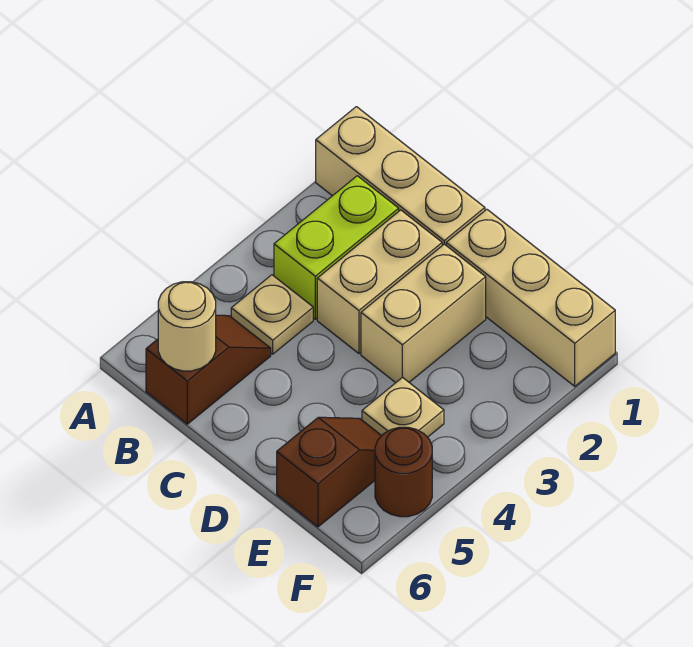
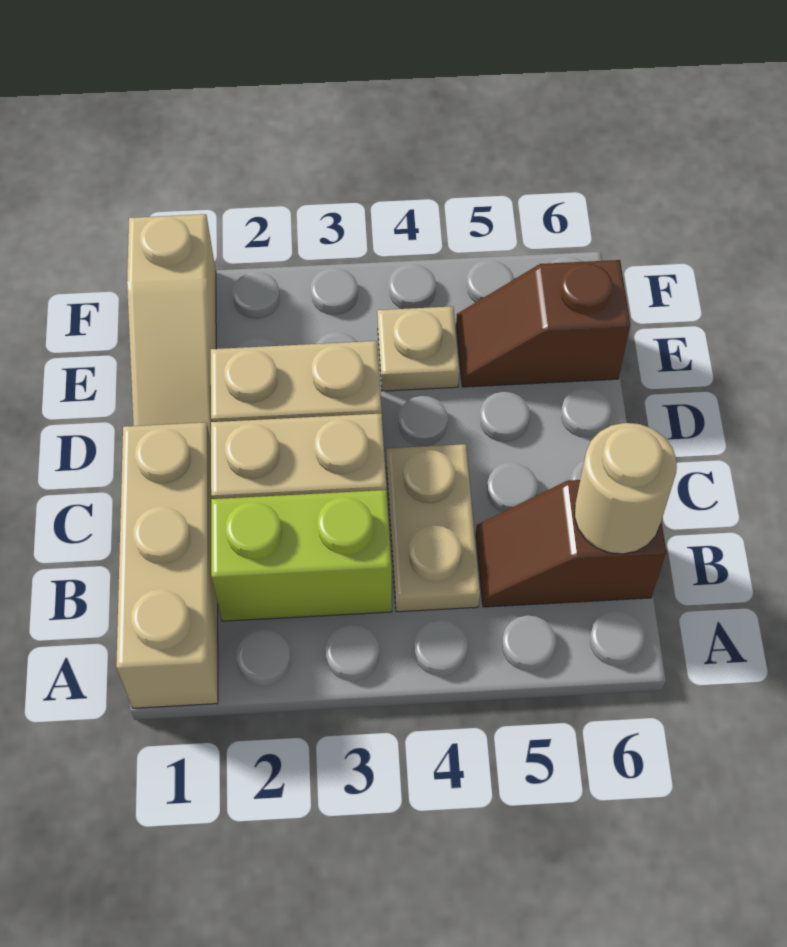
tan plate B4 level 1 -> tan plate B4:C4 level 1
tan brick D1:F1 level 1 -> tan slope D1:F1 level 1 top F
brown round brick F5 level 1 -> none

